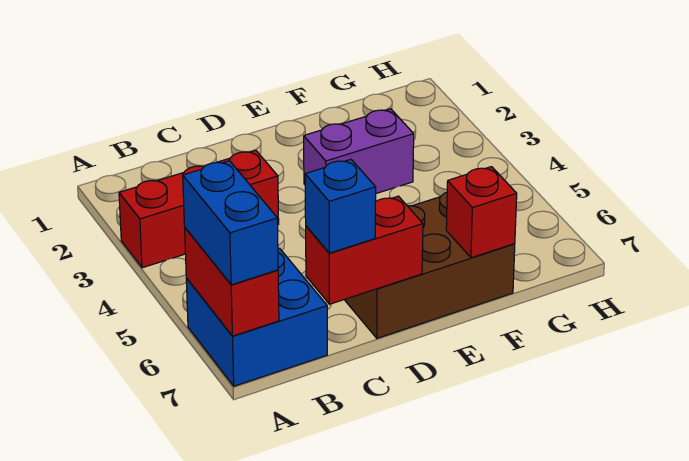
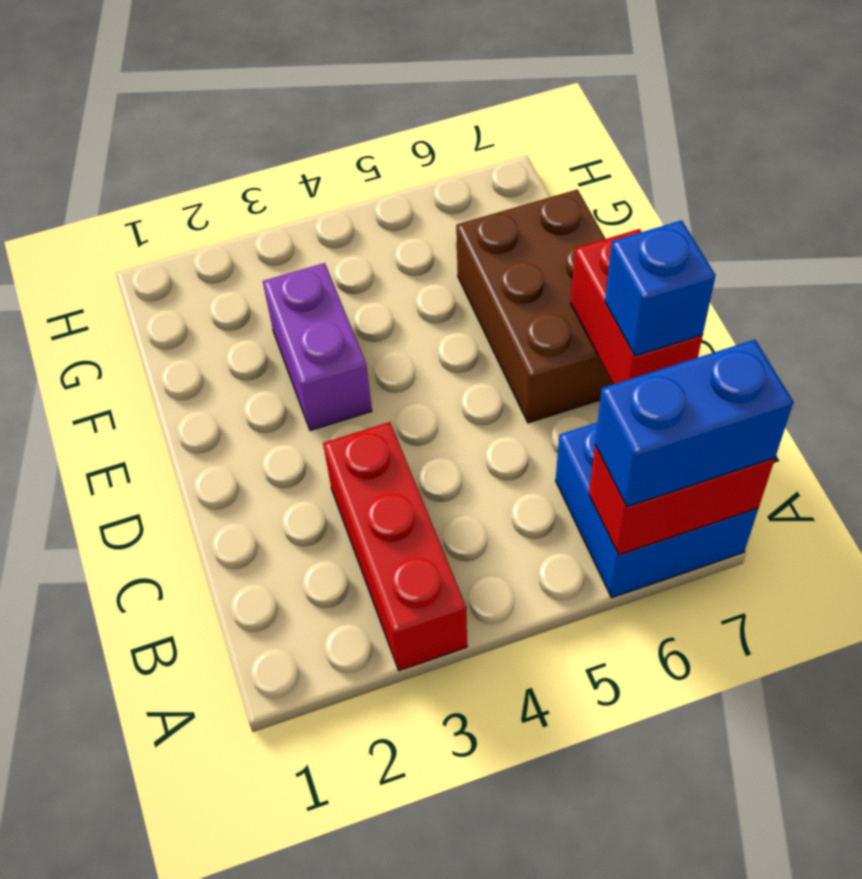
red brick F7 level 2 -> none

